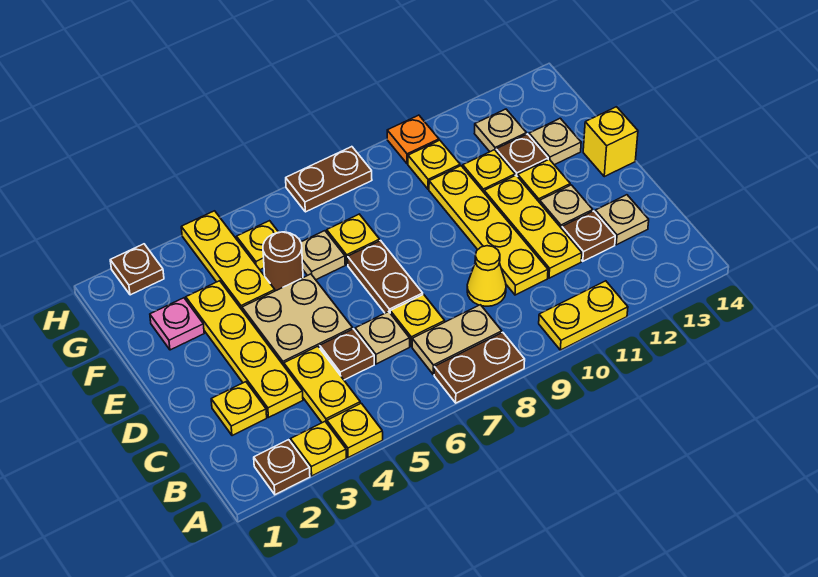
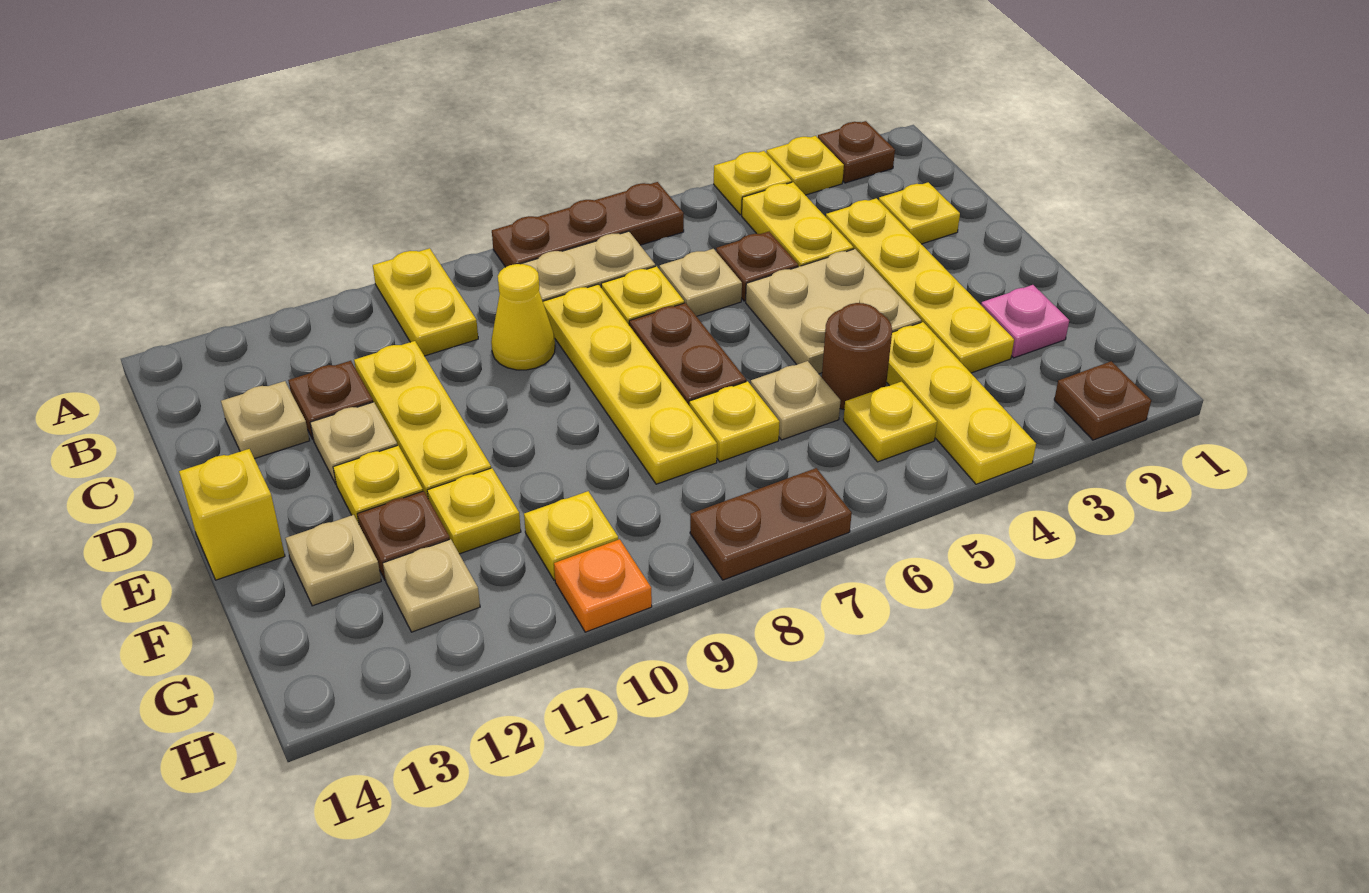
brown plate A7:A8 level 1 -> brown plate A6:A8 level 1
yellow plate A10:A11 level 1 -> yellow plate A10:B10 level 1
yellow plate C10:F10 level 1 -> yellow plate C8:F8 level 1

